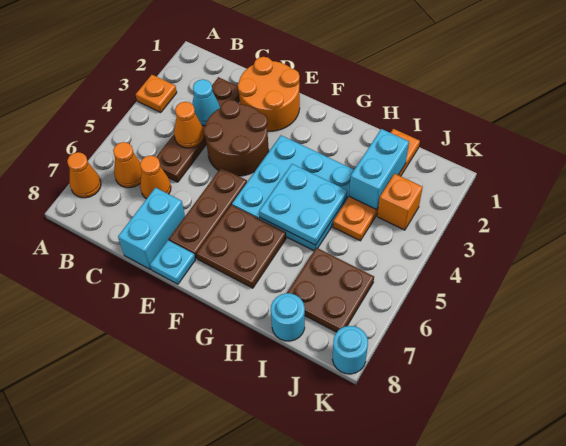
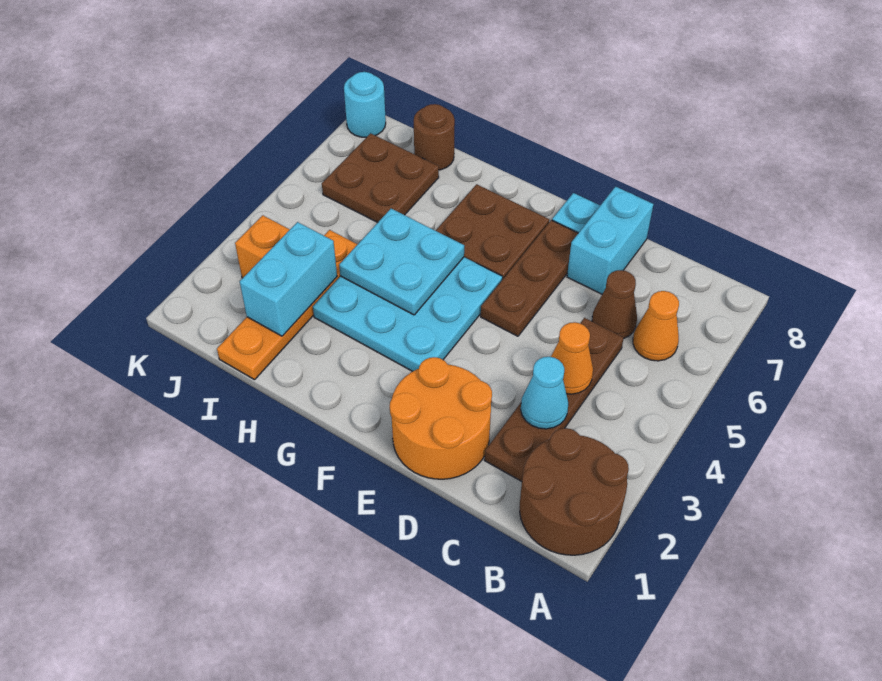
orange plate A3 level 1 -> none
orange cone A7 level 1 -> none
orange cone C6 level 1 -> brown cone C6 level 1
brown round brick D3:E4 level 1 -> brown round brick A1:B2 level 1
cyan round brick I8 level 1 -> brown round brick I8 level 1

